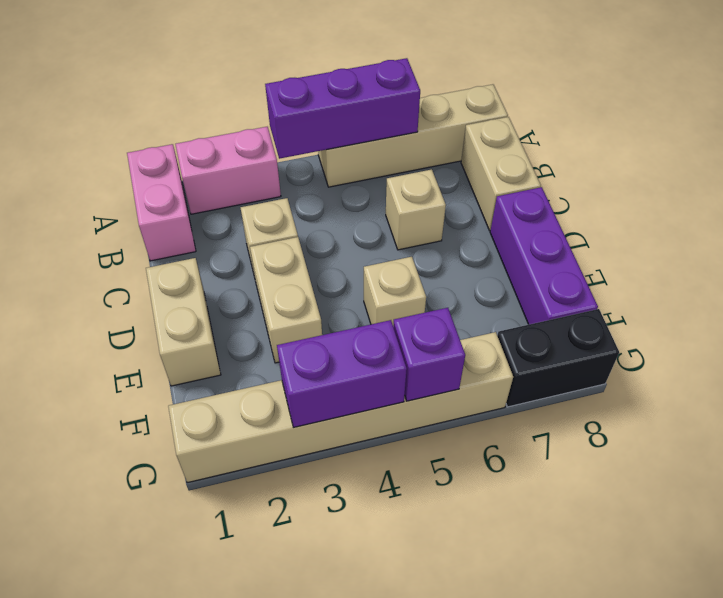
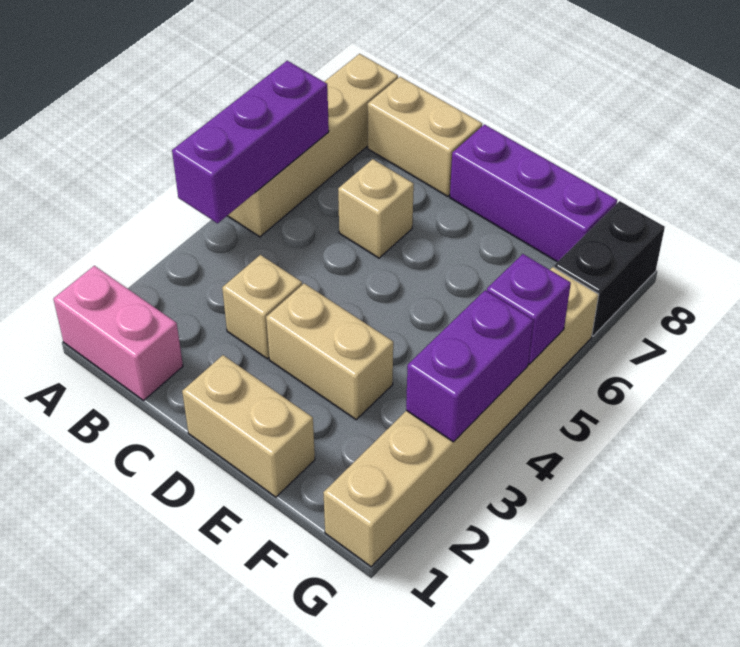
pink brick A2:A3 level 1 -> none
tan brick E5 level 1 -> none

